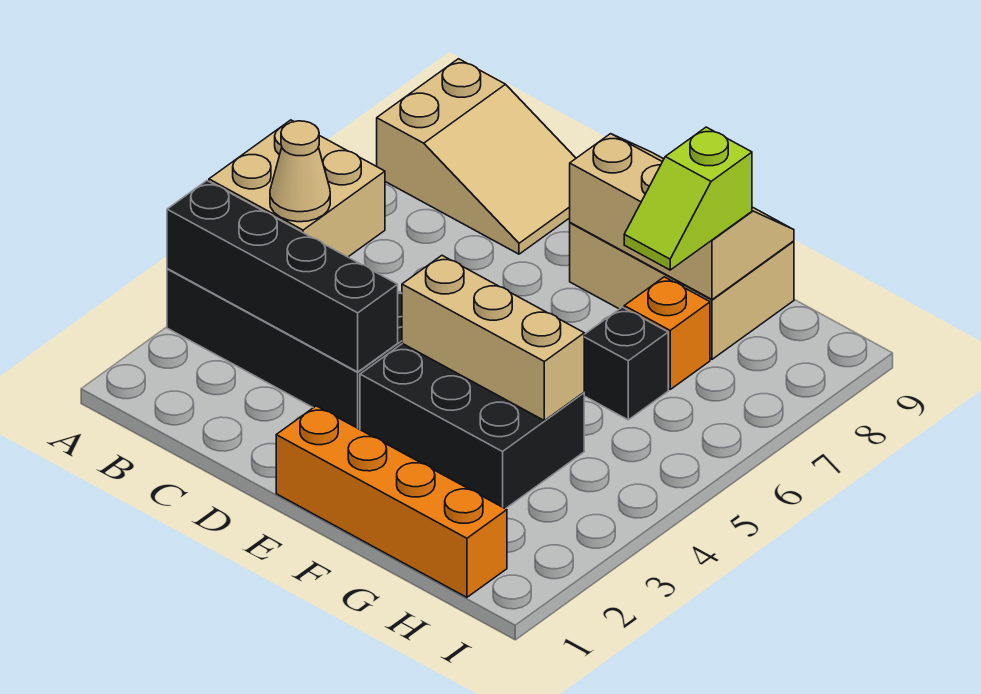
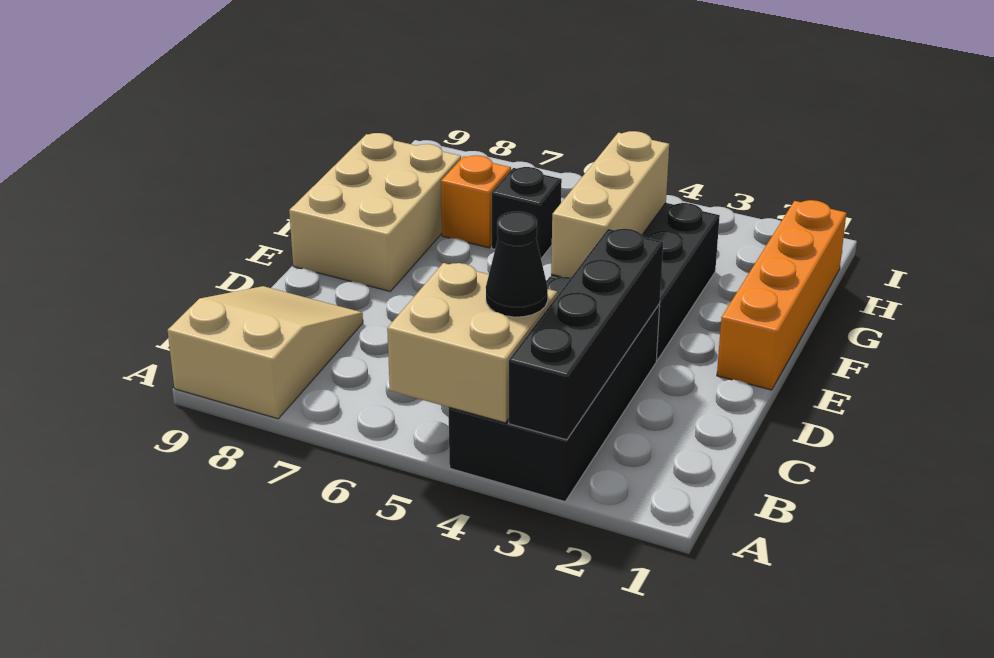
tan cone B4 level 3 -> black cone B4 level 3
tan slope E8:G9 level 2 top 8 -> none
lime slope G7:G8 level 3 top 8 -> none

